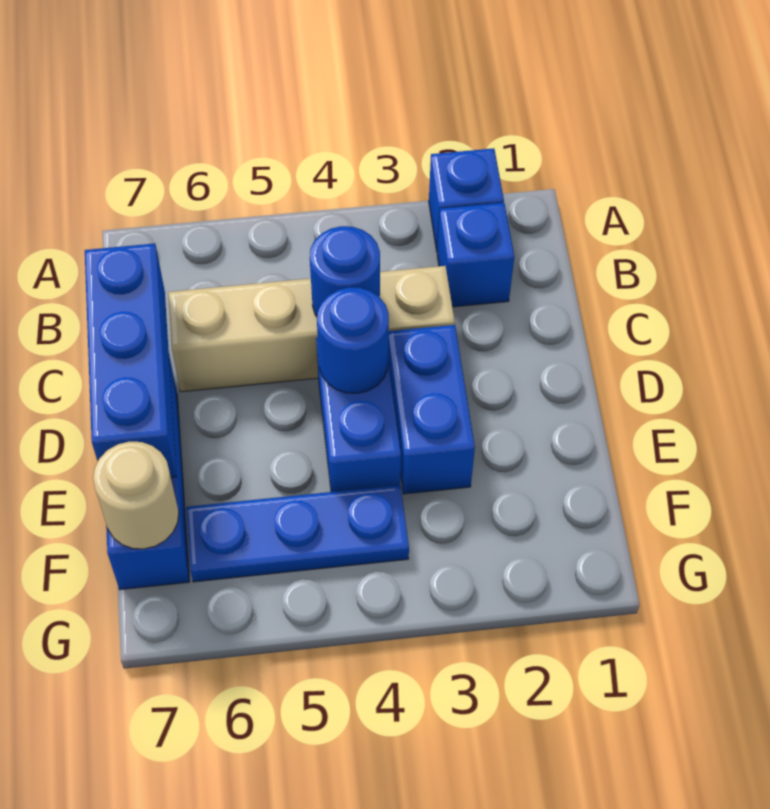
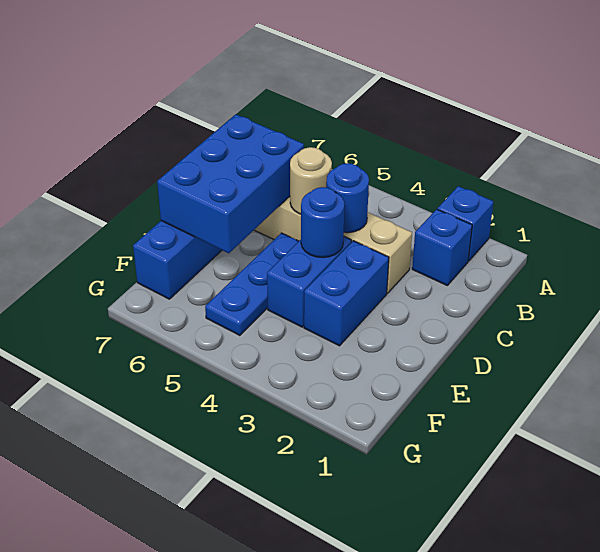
blue brick C7:E7 level 2 -> blue brick C6:E7 level 2
blue plate F4:F6 level 1 -> blue plate D5:F5 level 1
tan round brick F7 level 2 -> tan round brick C5 level 2

